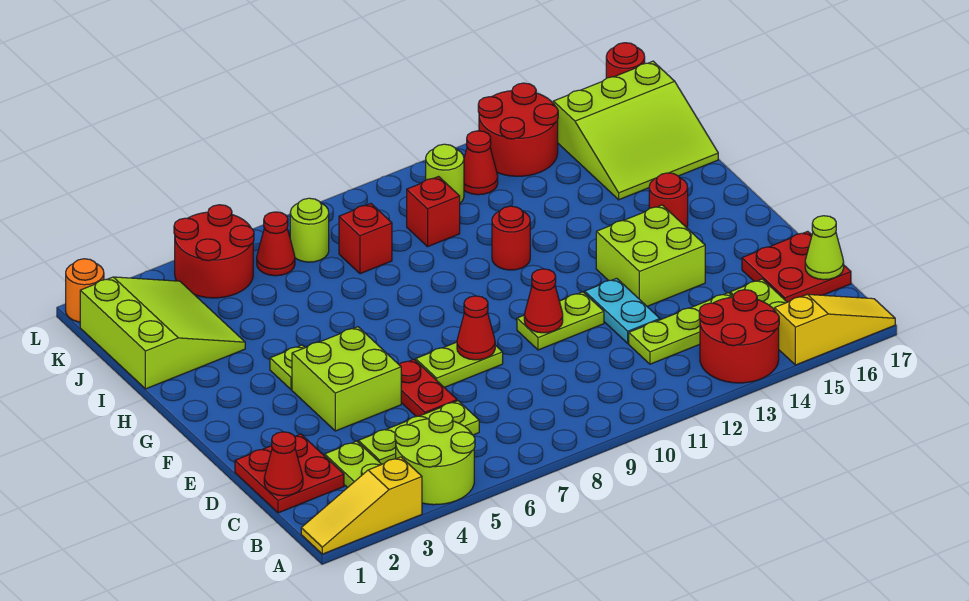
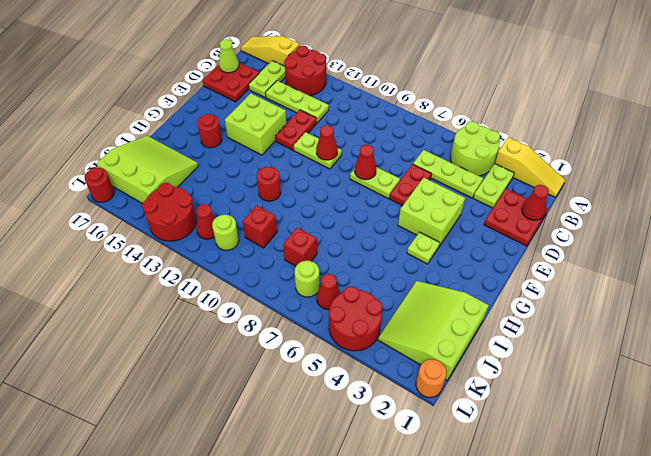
cyan plate D12:E12 level 1 -> red plate D12:E12 level 1

